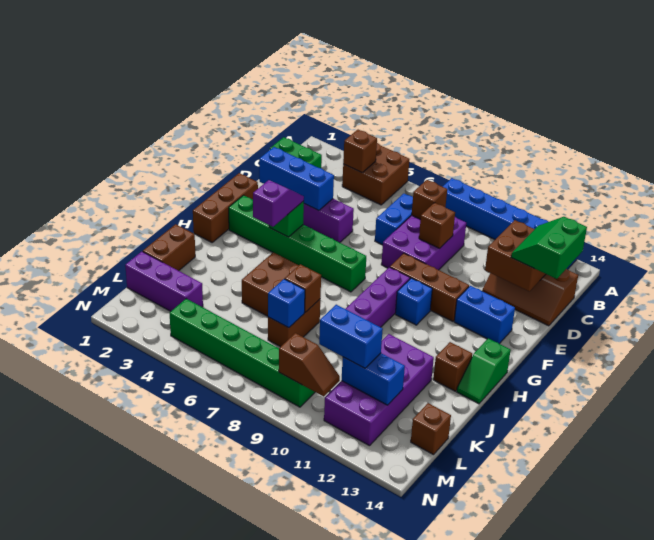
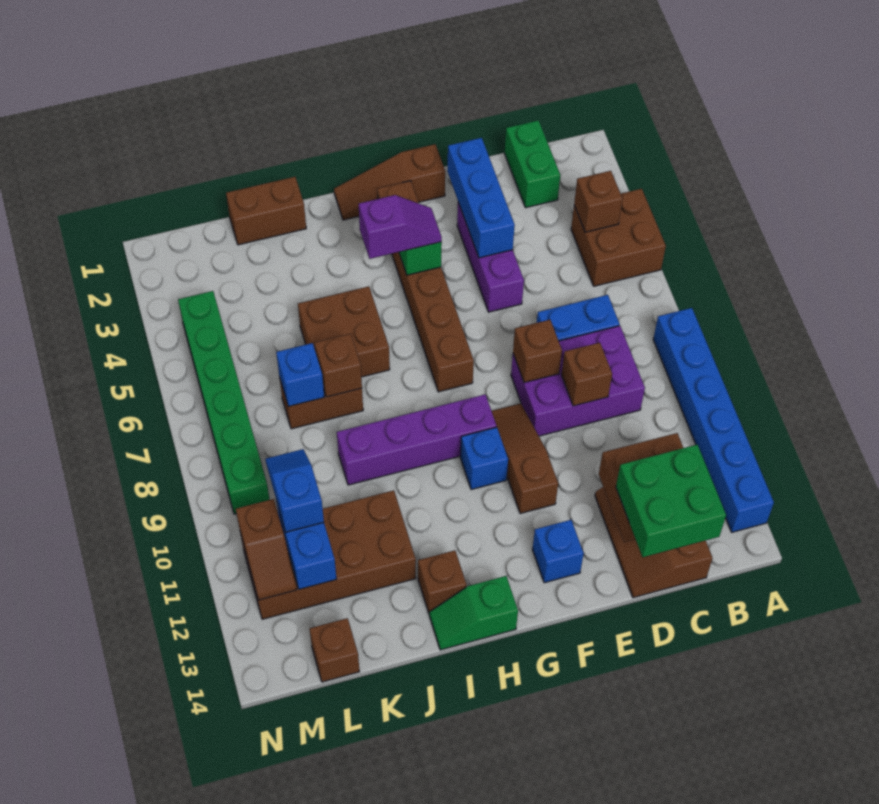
brown brick C8 level 2 -> brown brick E8 level 2
green slope C13:D14 level 3 top 14 -> green brick C13:D14 level 3
brown brick F1:H1 level 1 -> brown slope F1:H1 level 1 top F
brown brick F9:F11 level 1 -> brown slope F9:F11 level 1 top 11
blue brick F12:F13 level 1 -> blue brick F13 level 1
green brick G2:G7 level 1 -> brown brick G2:G7 level 1
purple brick J11:M12 level 1 -> brown brick J11:M12 level 1
purple brick L1:L3 level 1 -> none
blue brick L10:L11 level 3 -> blue slope L10:L11 level 3 top 11
brown slope M9:M10 level 2 top 9 -> brown slope M11:M12 level 2 top 11

